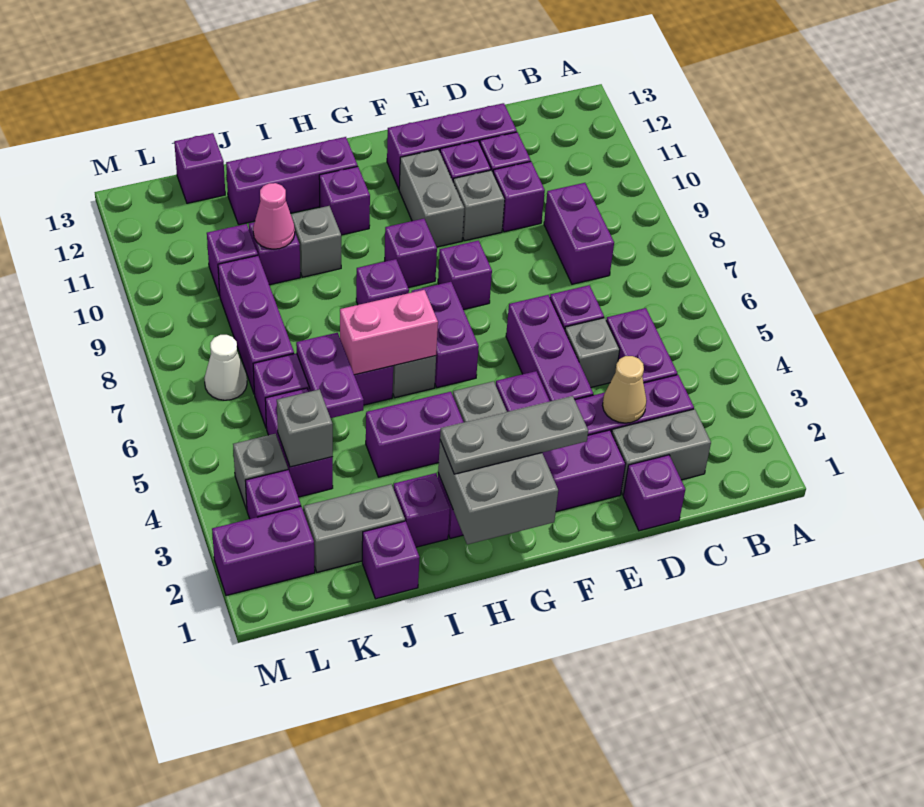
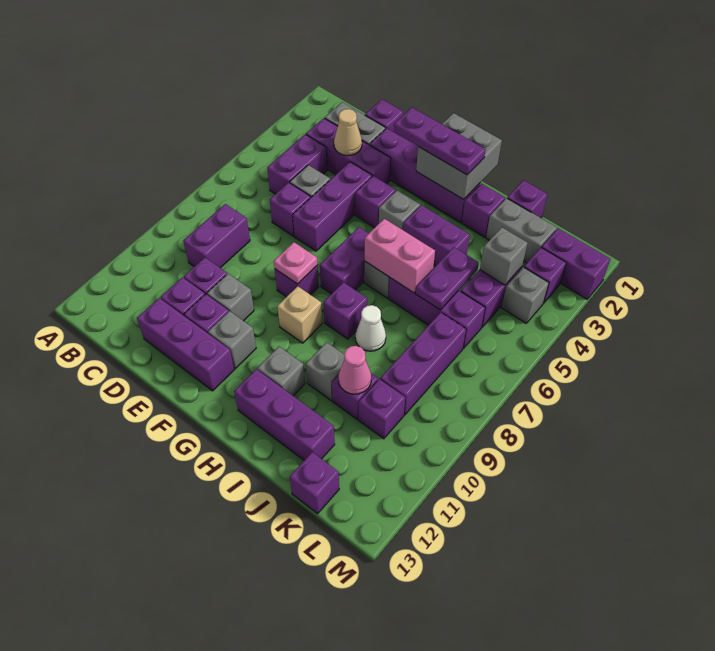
grey plate F2:H2 level 3 -> purple plate F2:H2 level 3
none -> pink plate F8 level 2
grey brick F10:F11 level 1 -> grey brick F11 level 1
purple brick G9 level 1 -> tan brick G9 level 1
purple brick H11 level 1 -> grey brick H11 level 1
white cone L7 level 1 -> white cone I8 level 1

